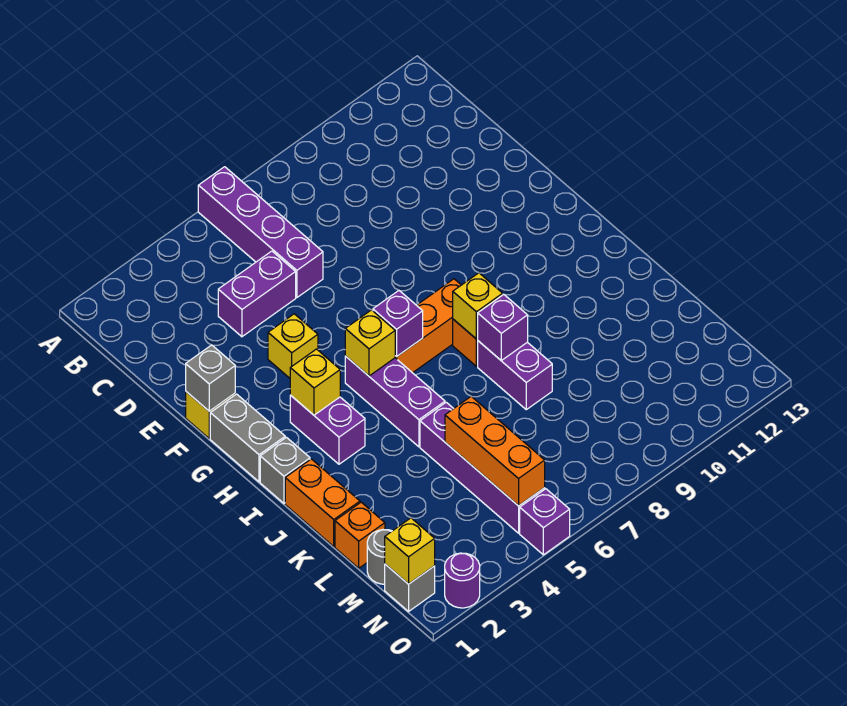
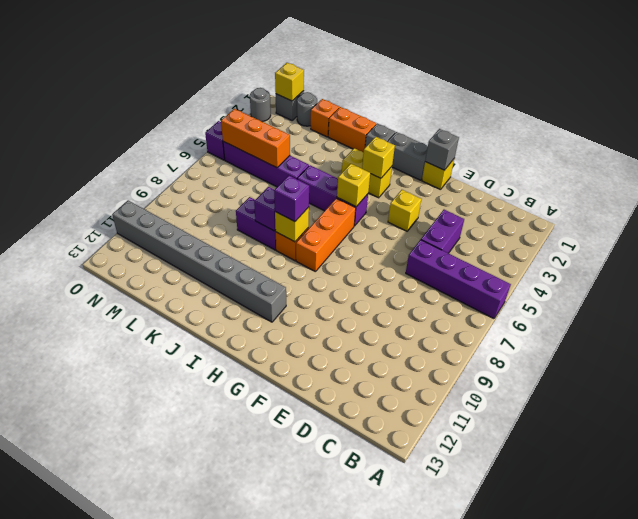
purple brick H3:I3 level 1 -> yellow brick H3:I3 level 1
purple brick H6 level 2 -> purple brick I8 level 3
none -> grey brick H11:O11 level 1
purple round brick O2 level 1 -> grey round brick O2 level 1

